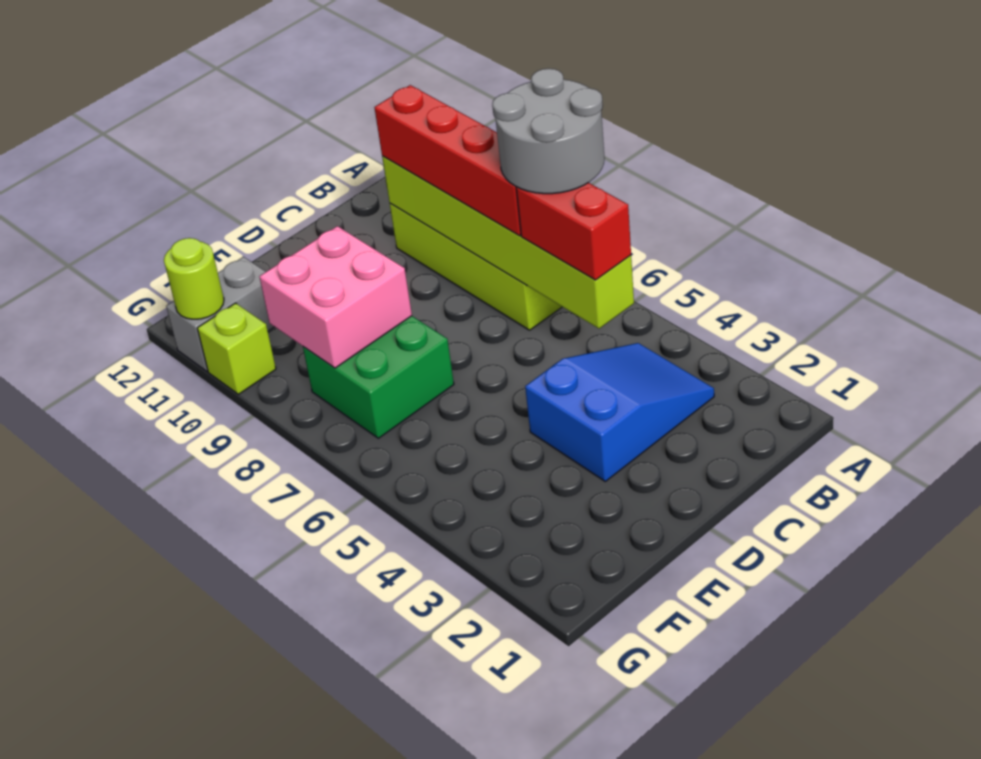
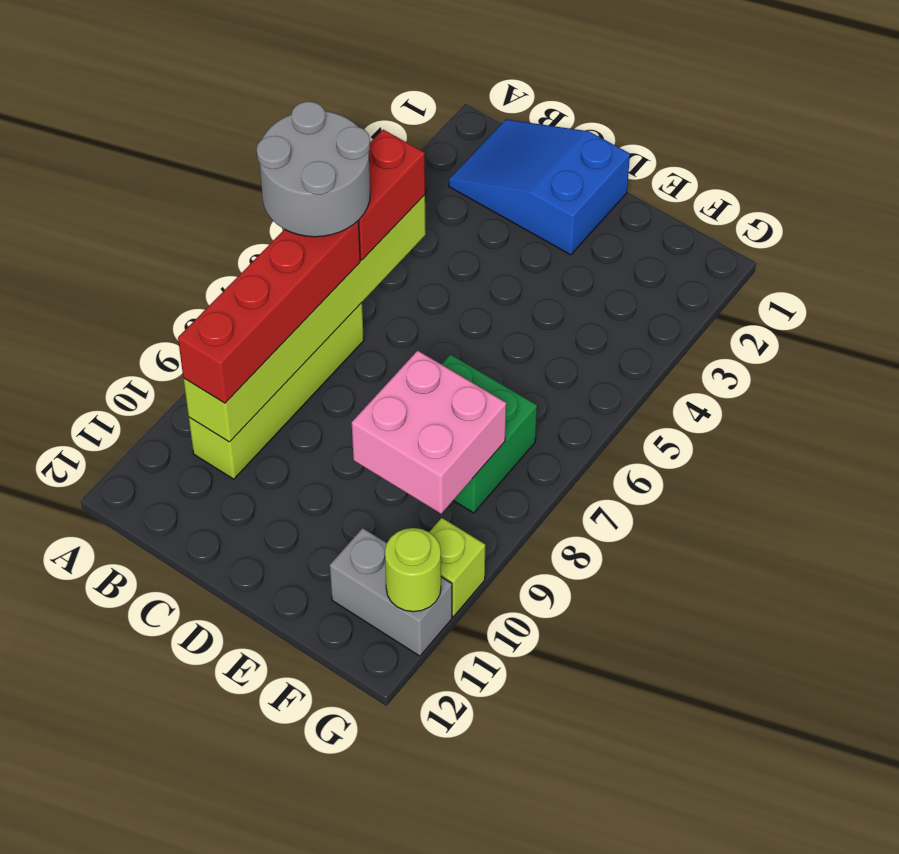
blue slope B3:D4 level 1 top D -> blue slope B1:D2 level 1 top D

